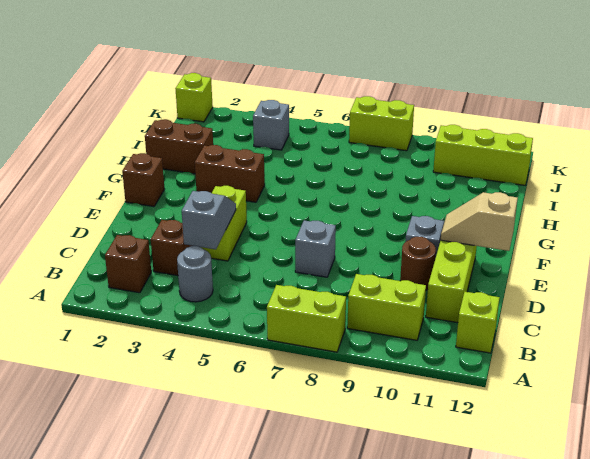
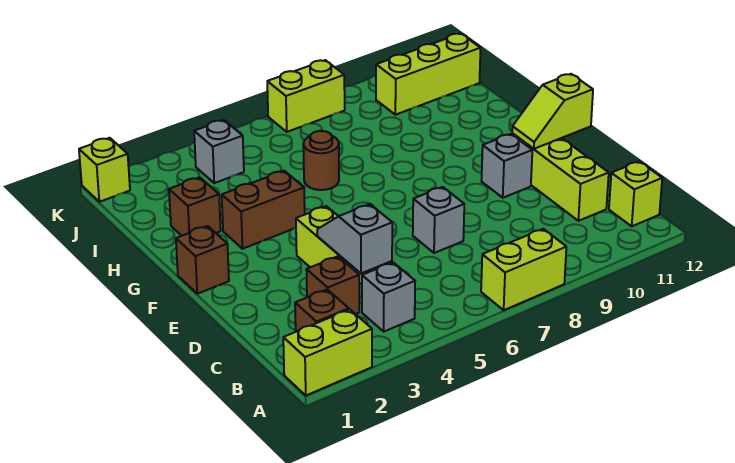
grey round brick B4 level 1 -> grey brick B4 level 1
lime brick B9:B10 level 1 -> lime brick A1:A2 level 1
brown round brick D10 level 1 -> brown round brick H6 level 1
tan slope E11:E12 level 2 top 12 -> lime slope E11:E12 level 2 top 12
brown brick H1:H2 level 1 -> brown brick H2 level 1

